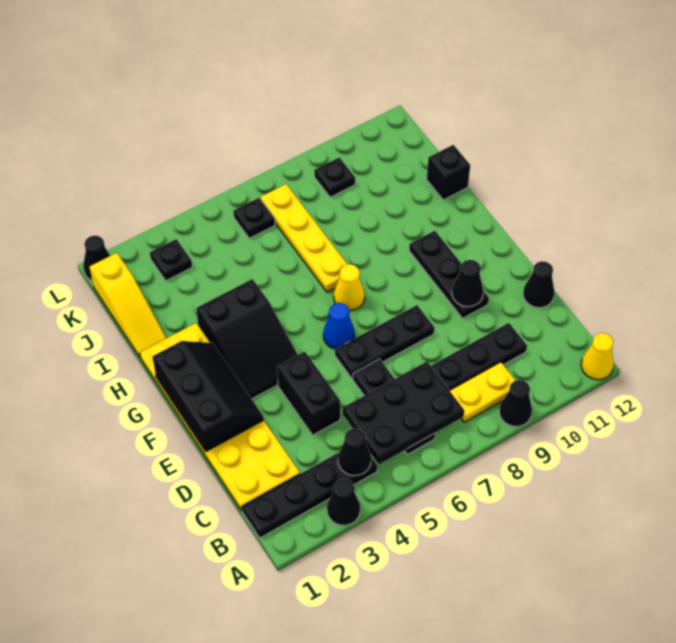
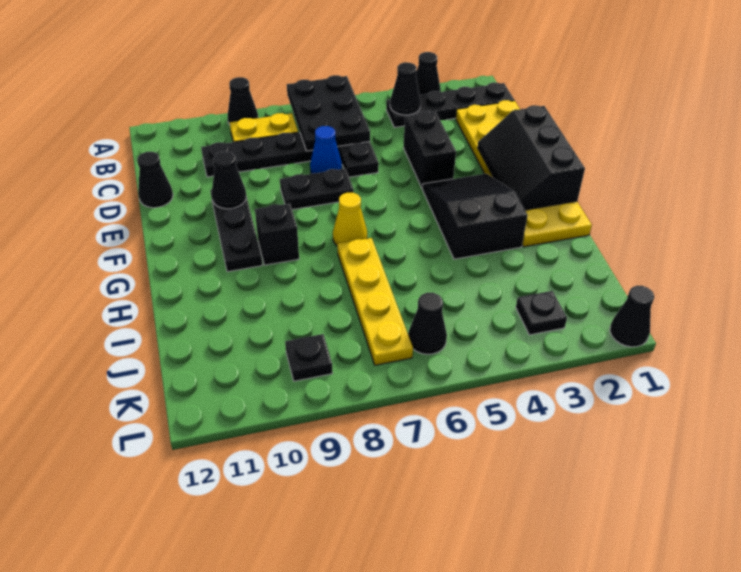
yellow cone A12 level 1 -> none
black plate B5:C7 level 2 -> black plate A6:C7 level 2
black plate E6:E8 level 1 -> black plate E7:E8 level 1
blue cone F6 level 1 -> blue cone D7 level 1
yellow slope I1:K1 level 1 top K -> none
black brick I12 level 1 -> black brick G9 level 1
black plate K6 level 1 -> black cone K6 level 1

